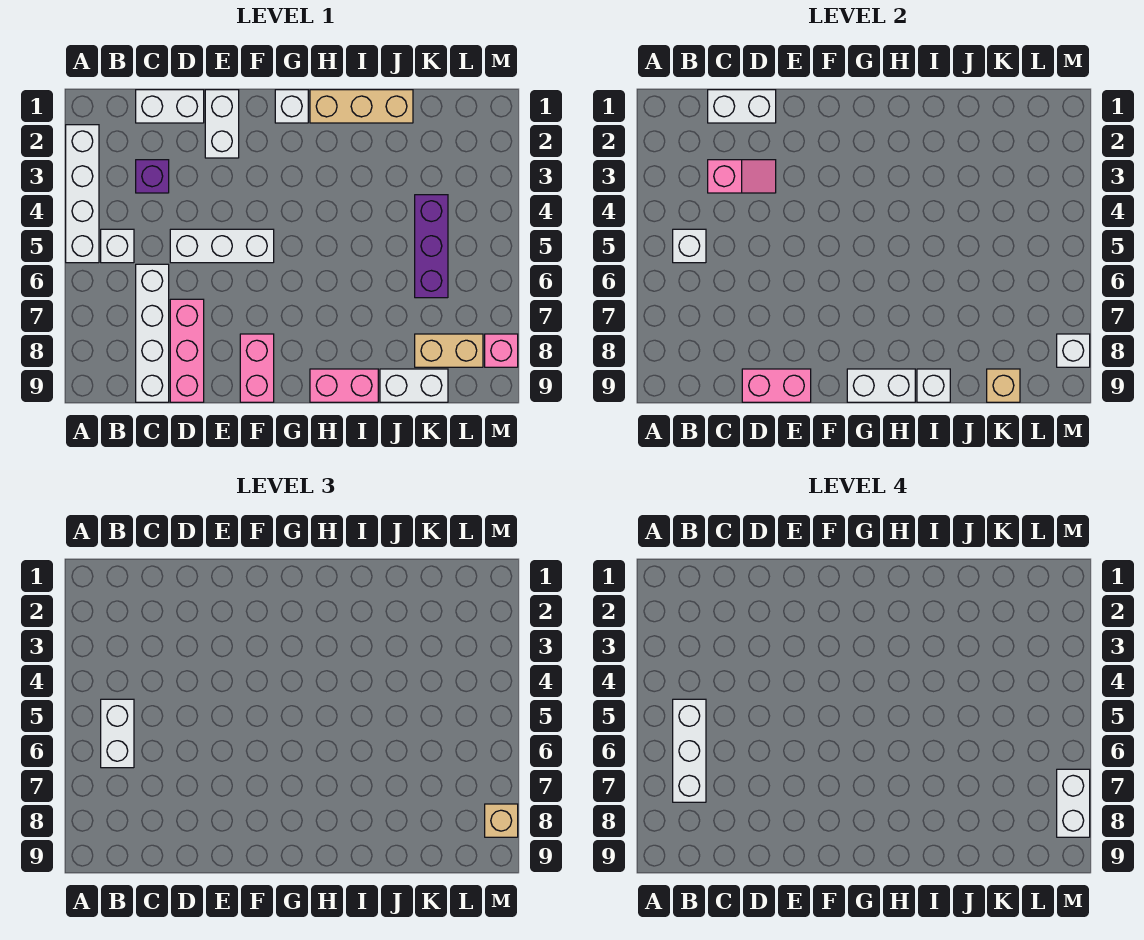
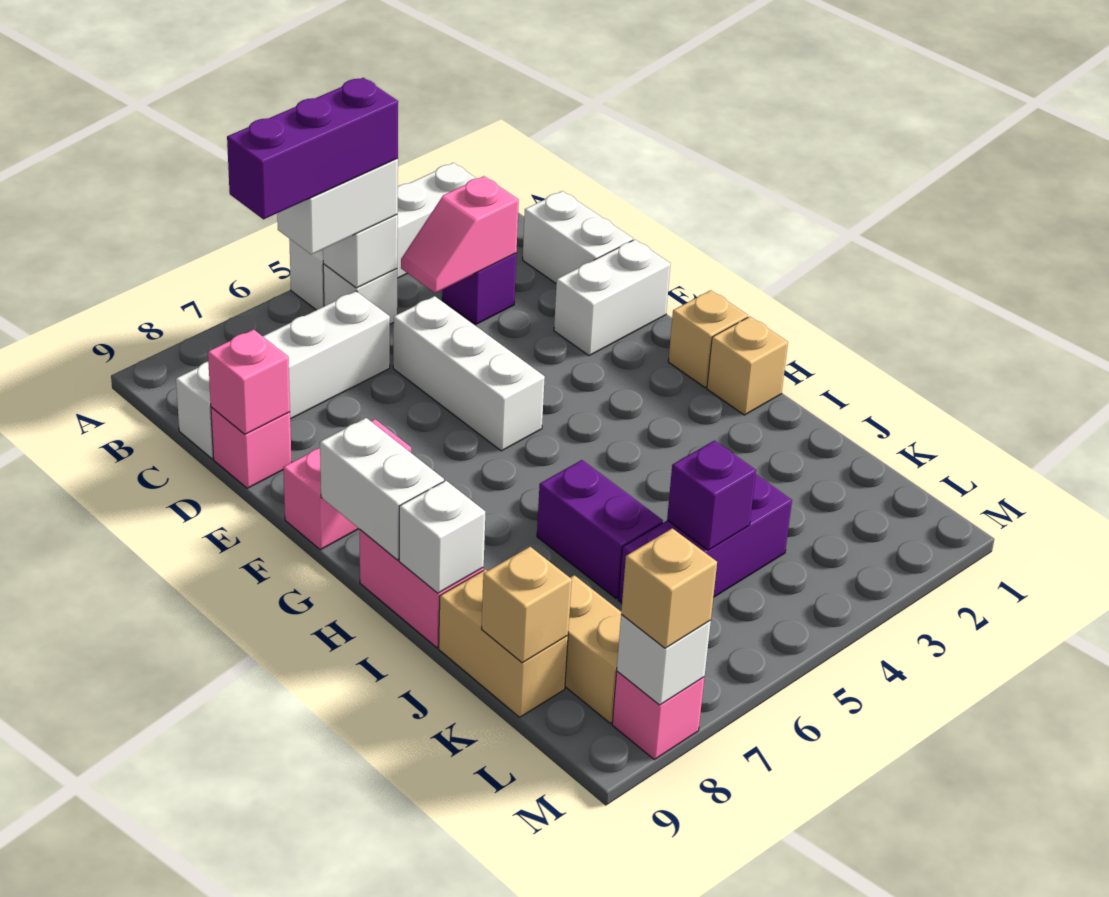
white brick B5:B7 level 4 -> purple brick B5:B7 level 4
white brick C1:D1 level 2 -> none
pink slope C3:D3 level 2 top C -> pink slope C3:C4 level 2 top 3
pink brick D7:D9 level 1 -> pink brick D9 level 1
pink brick D9:E9 level 2 -> pink brick D9 level 2
white brick G1 level 1 -> tan brick G1 level 1
tan brick H1:J1 level 1 -> tan brick H1 level 1
none -> purple brick I6:J6 level 1
white brick J9:K9 level 1 -> tan brick J9:K9 level 1
none -> purple brick K5 level 2
white brick M7:M8 level 4 -> none

